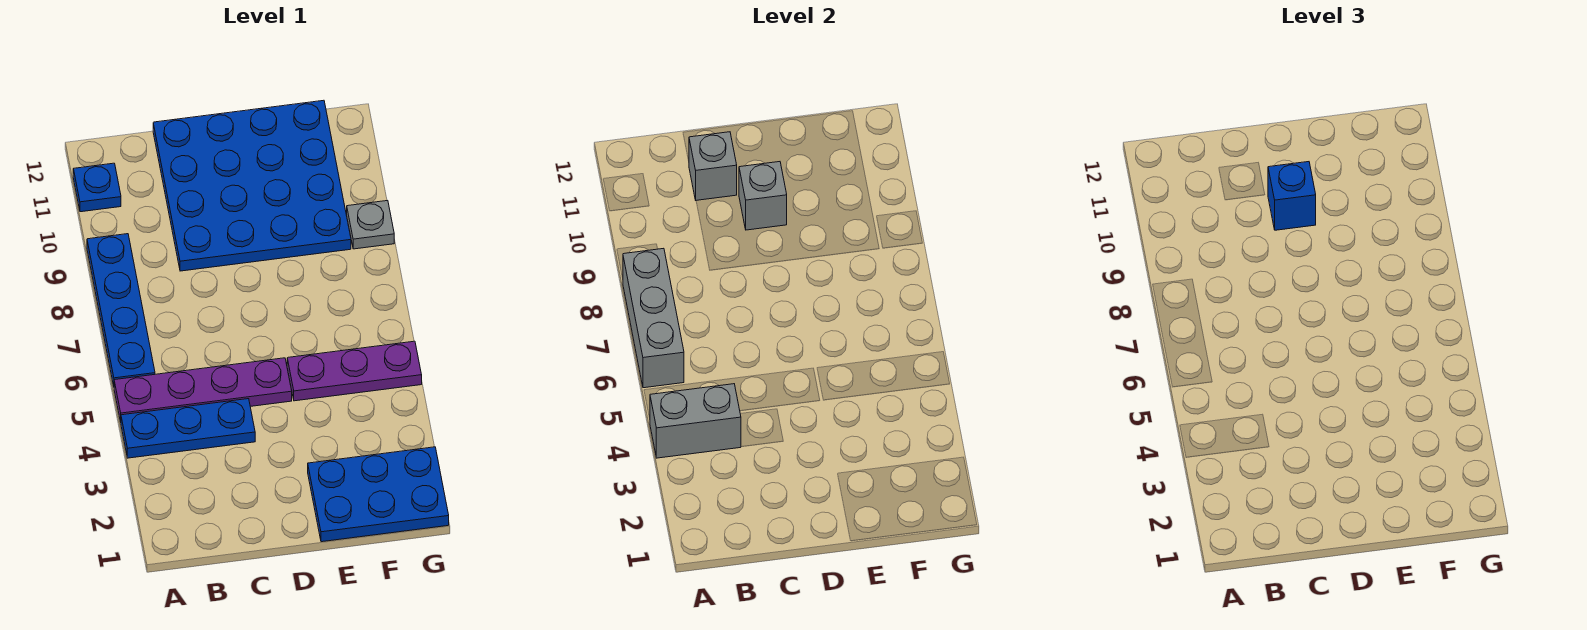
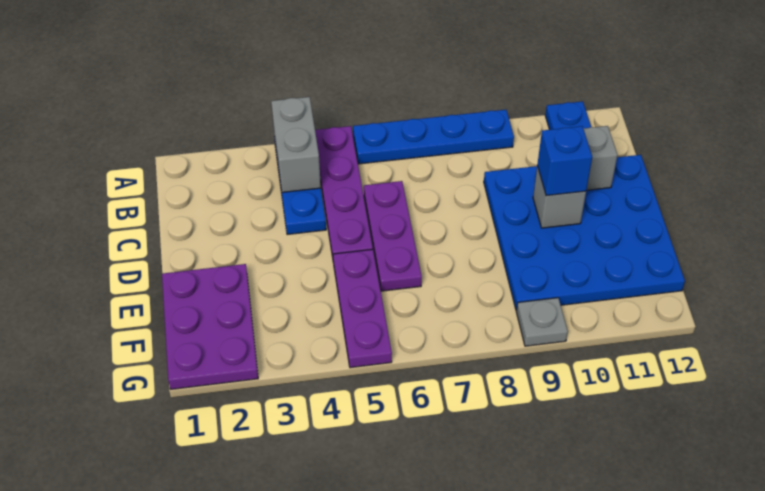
grey brick A6:A8 level 2 -> none
none -> purple plate C6:E6 level 1
blue plate E1:G2 level 1 -> purple plate E1:G2 level 1

